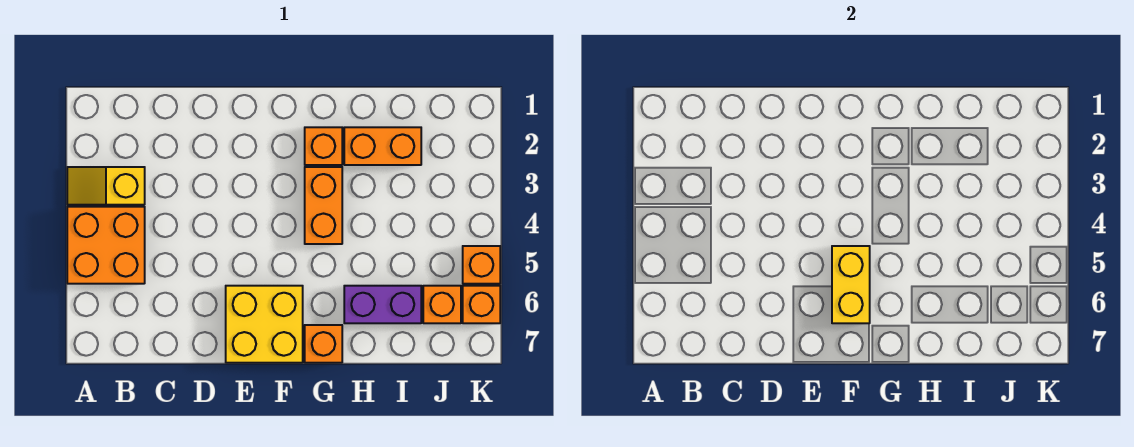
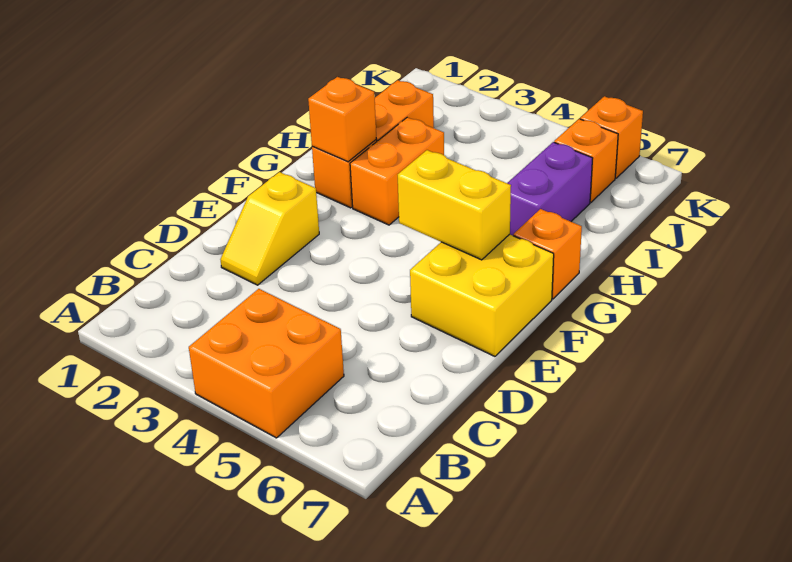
yellow slope A3:B3 level 1 top B -> yellow slope D2:E2 level 1 top E
orange brick G3:G4 level 1 -> orange brick G3:H3 level 1
orange brick K5 level 1 -> orange brick G2 level 2

